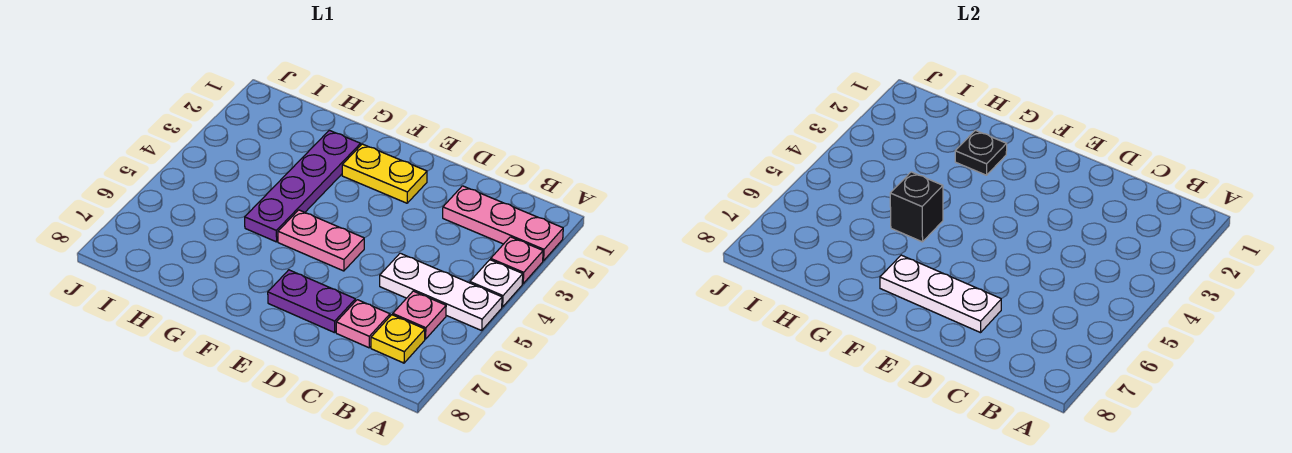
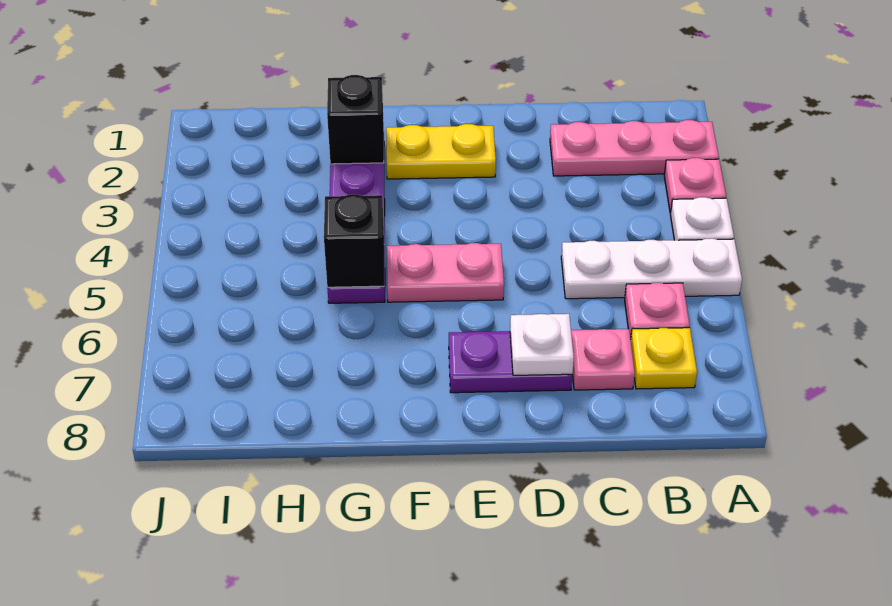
white plate D7:F7 level 2 -> white plate D7 level 2
black plate G2 level 2 -> black brick G2 level 2

